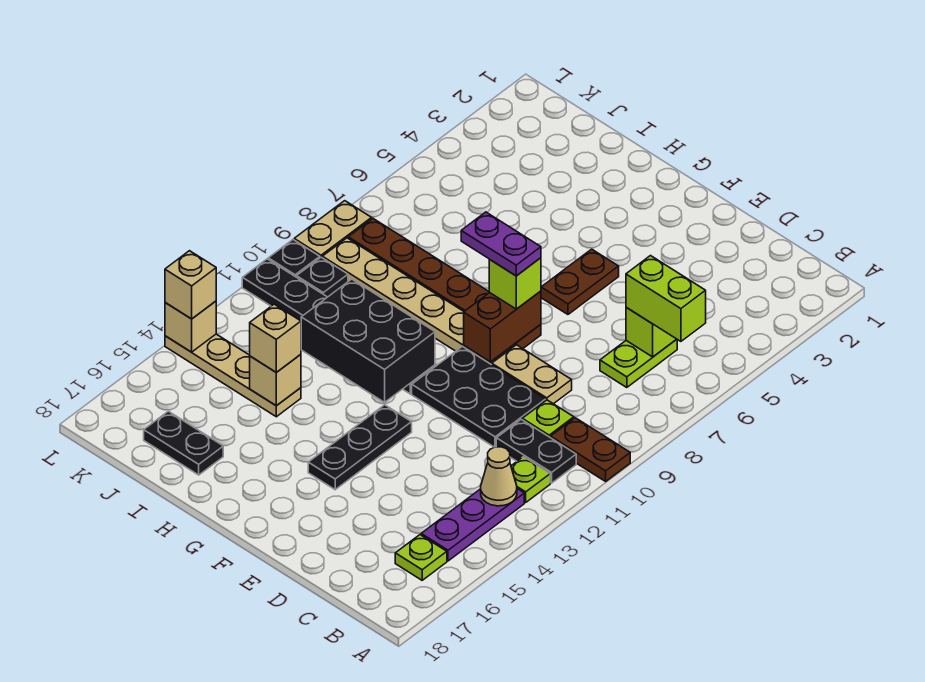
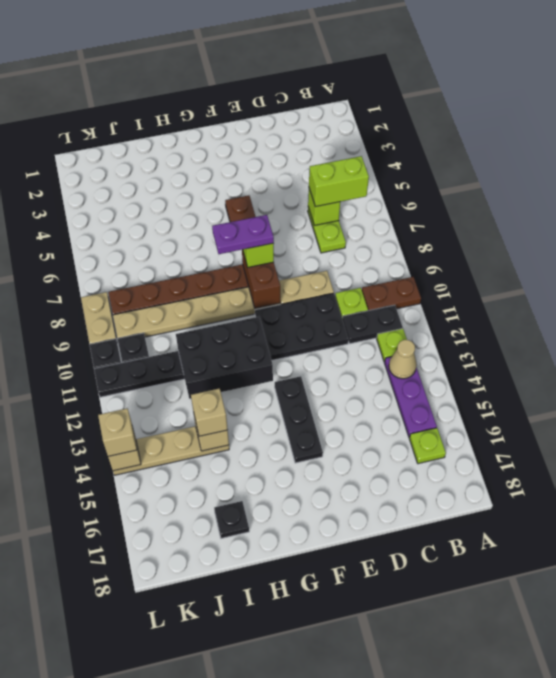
black plate I17:J17 level 1 -> black plate I17 level 1

